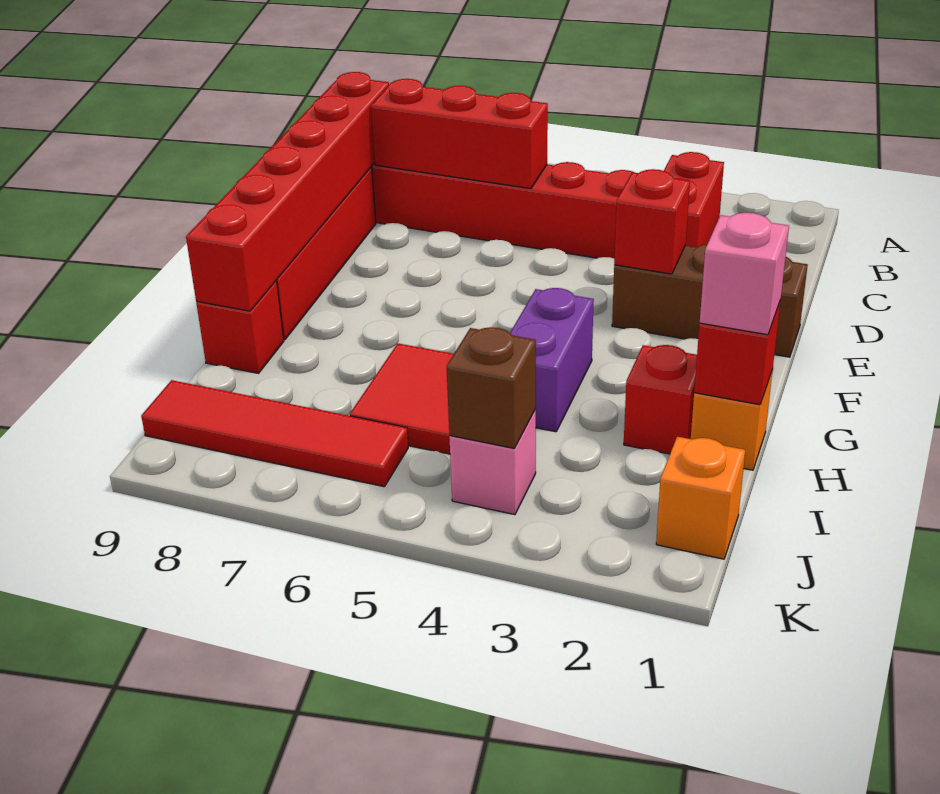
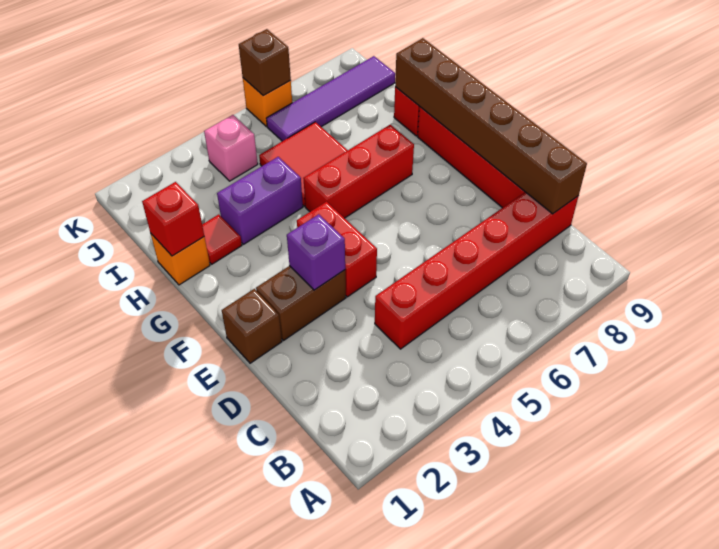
red brick B3:C3 level 1 -> red brick E4:F4 level 1
red brick C6:C8 level 2 -> red brick G5:G7 level 1
red brick C9:H9 level 2 -> brown brick C9:H9 level 2
red brick E3 level 2 -> purple brick E3 level 2
purple brick G4:H4 level 1 -> purple brick H3:H4 level 1
pink brick H1 level 3 -> none
red brick H2 level 1 -> red tile H2 level 1
orange brick J1 level 1 -> orange brick K6 level 1
brown brick J4 level 2 -> brown brick K6 level 2
red tile J6:J9 level 1 -> purple tile J6:J9 level 1

